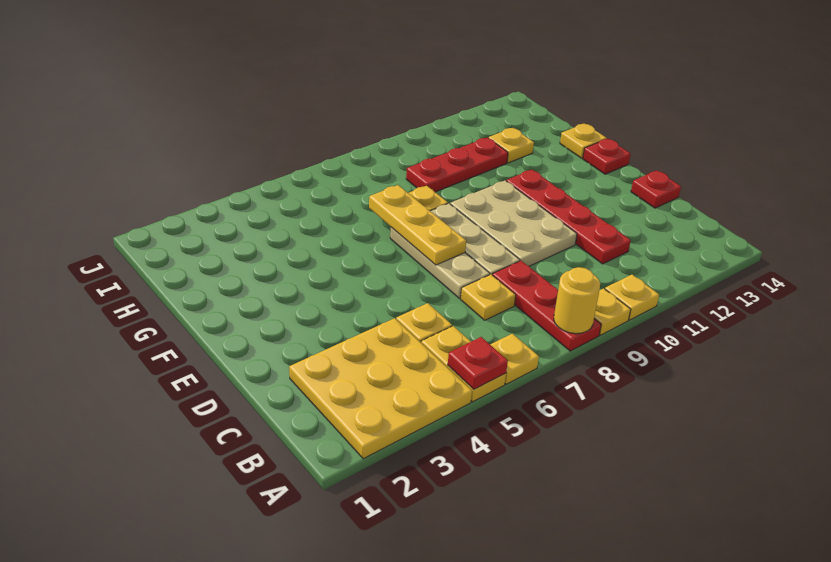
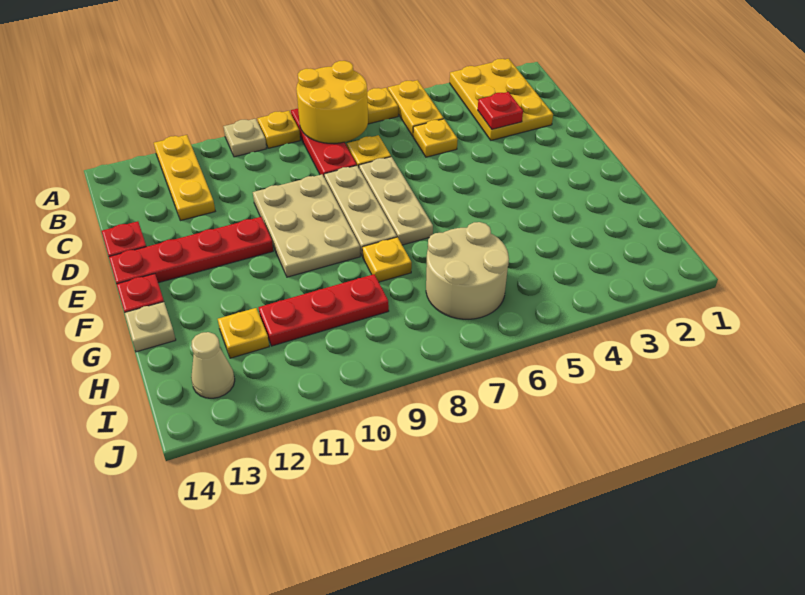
yellow plate A2:C4 level 1 -> yellow plate A2:C3 level 1
red plate A5 level 2 -> red plate C3 level 2
yellow round brick A8 level 2 -> yellow round brick A7:B8 level 2
yellow plate A10 level 1 -> tan plate A10 level 1
red plate C11:F11 level 1 -> red plate E11:E14 level 1
yellow plate E7:G7 level 2 -> yellow plate A12:C12 level 1
yellow plate G14 level 1 -> tan plate G14 level 1
none -> tan round brick H6:I7 level 1
none -> tan cone I13 level 1

